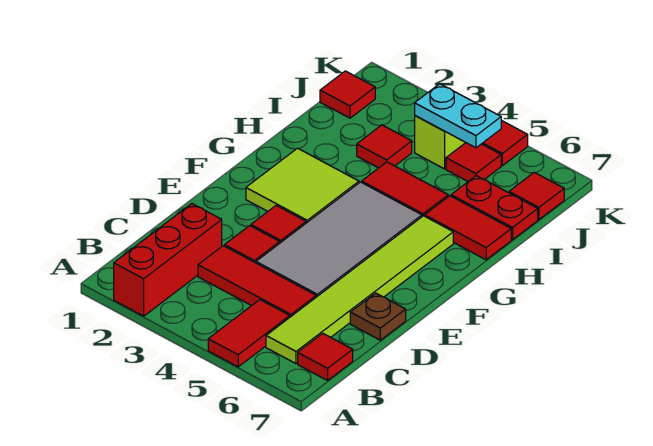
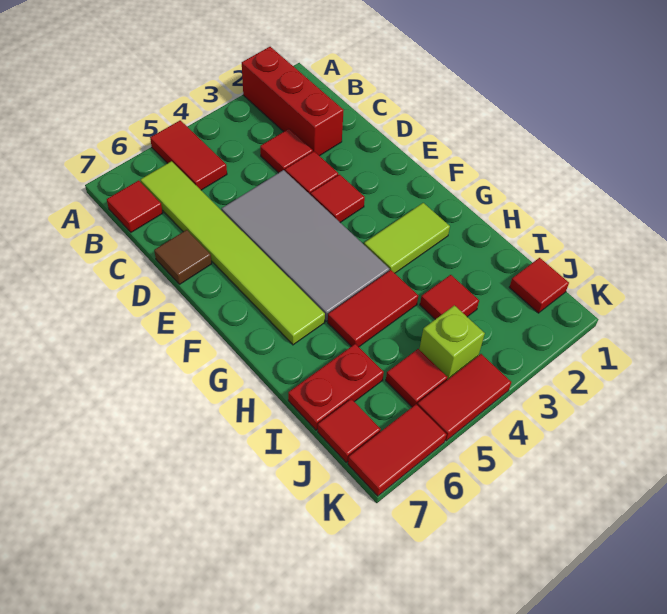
red tile C3:C5 level 1 -> red tile C3 level 1
brown plate D7 level 1 -> brown tile D7 level 1
lime tile F2:G3 level 1 -> lime tile G2:G3 level 1
red tile H6:H7 level 1 -> red tile K6:K7 level 1
cyan plate J4:J5 level 2 -> none

